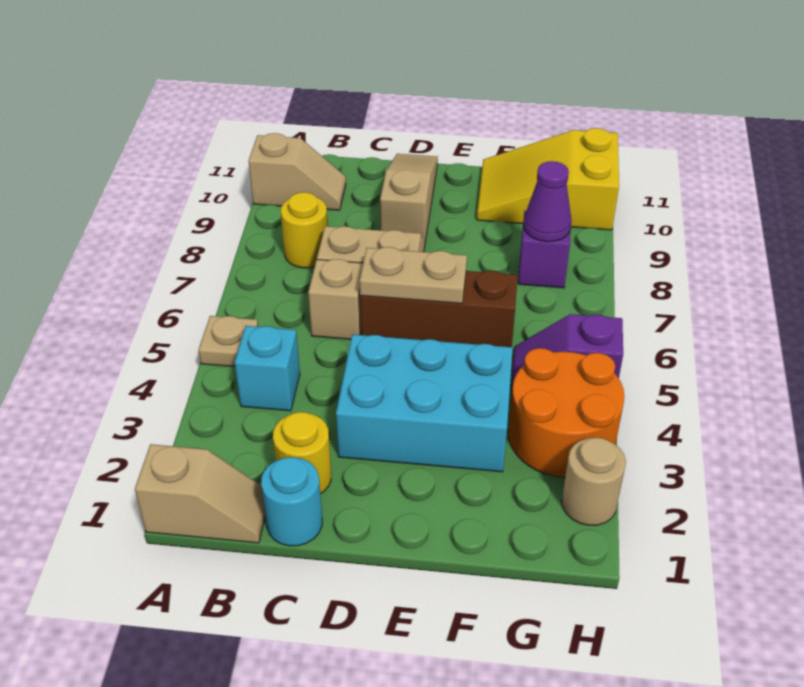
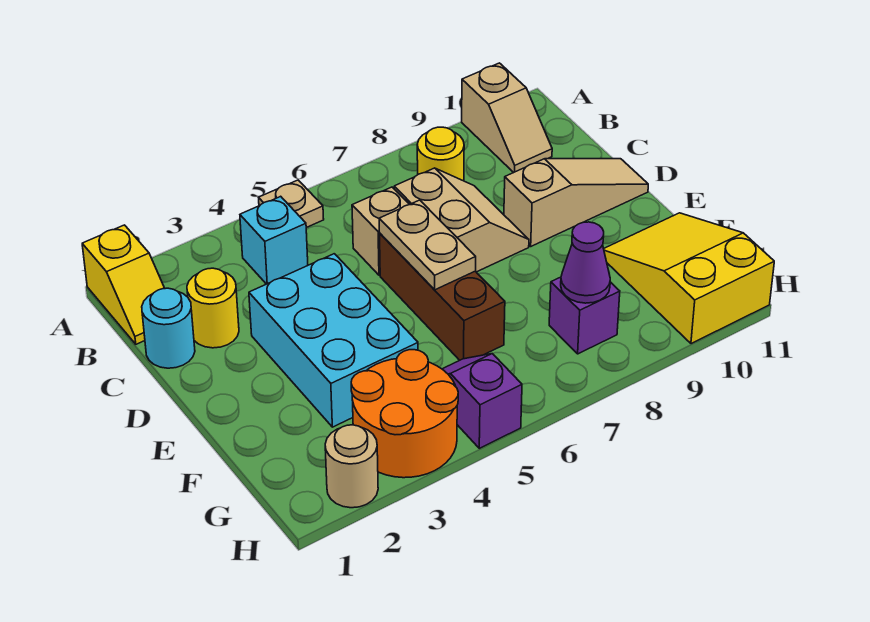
tan slope A1:B1 level 1 top A -> yellow slope A1:B1 level 1 top A

